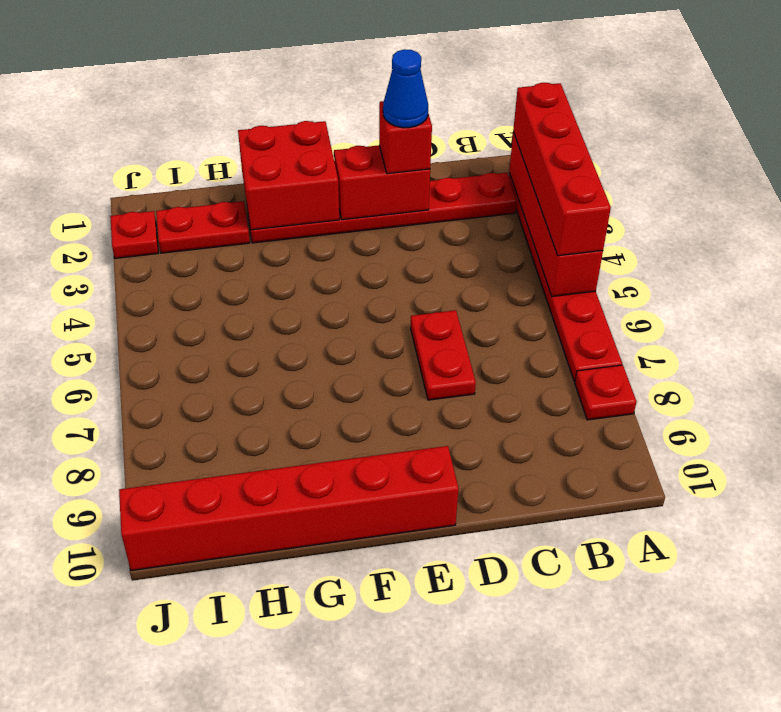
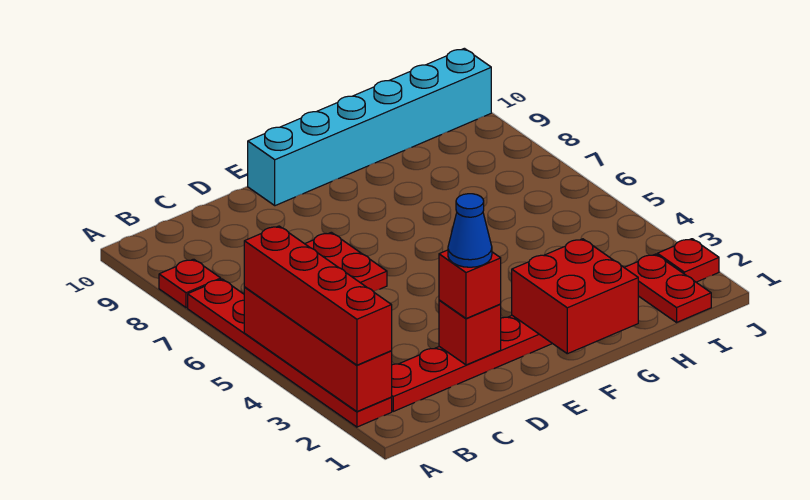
red brick D2:E2 level 2 -> red brick D2 level 2
red brick E10:J10 level 1 -> cyan brick E10:J10 level 1
red plate H2:I2 level 1 -> red plate I1:I2 level 1

